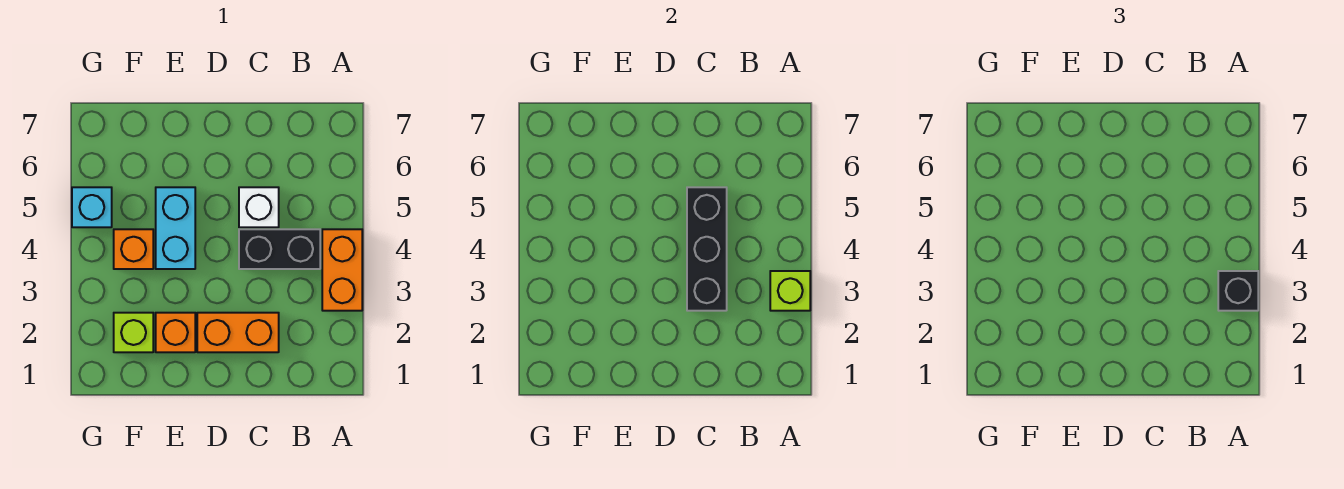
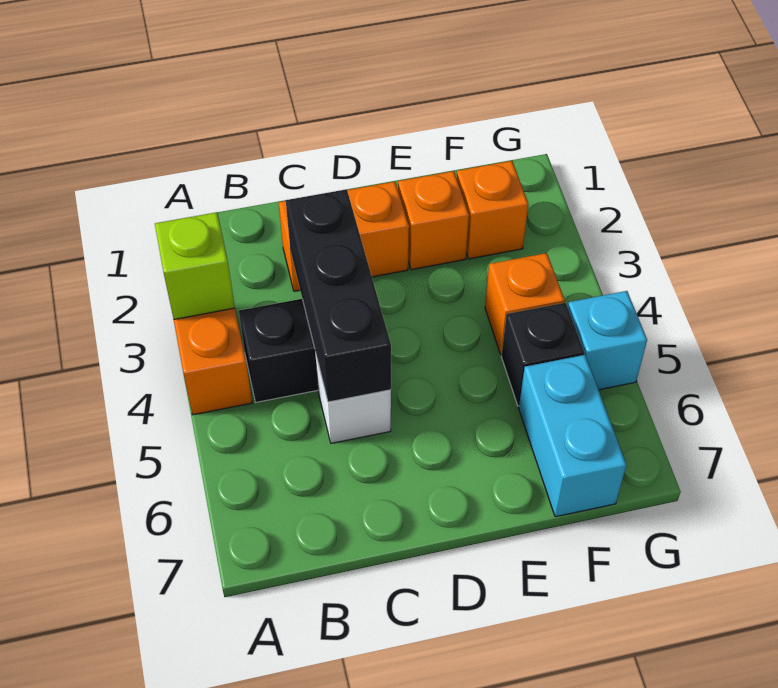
black brick A3 level 3 -> black brick F5 level 1
cyan brick E4:E5 level 1 -> cyan brick F6:F7 level 1
lime brick F2 level 1 -> orange brick F2 level 1

